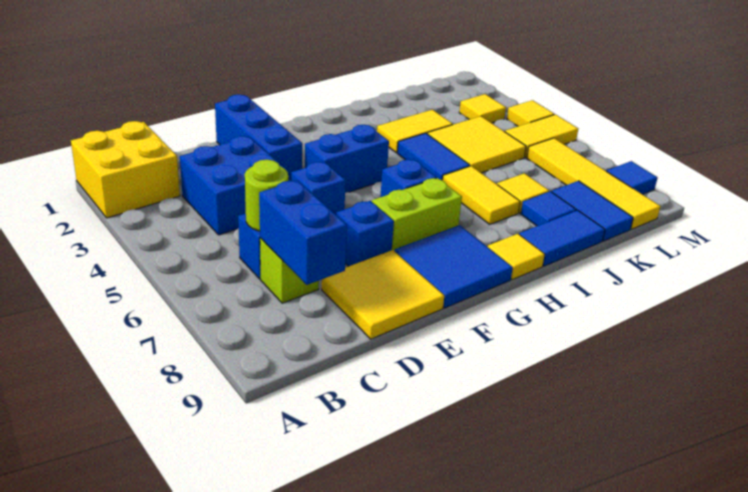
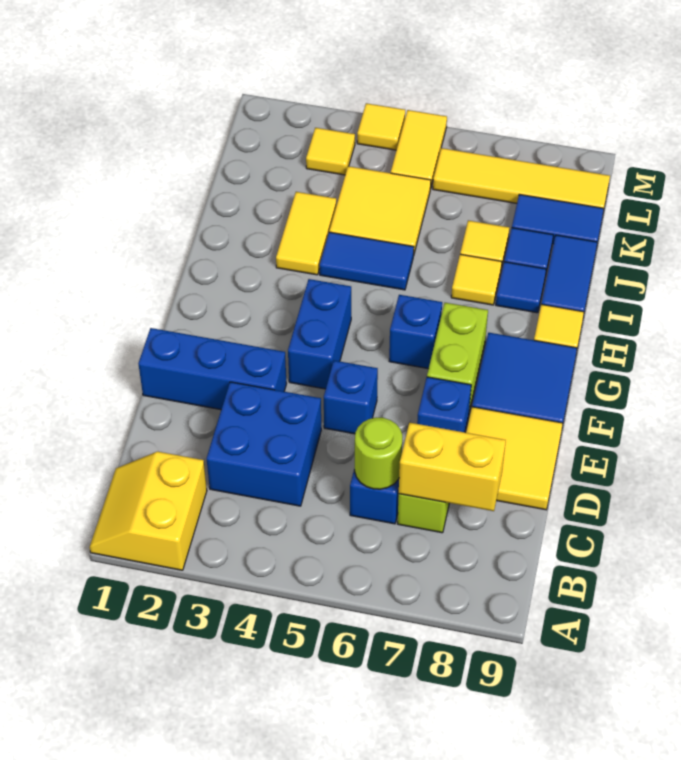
yellow brick A1:B2 level 1 -> yellow slope A1:B2 level 1 top 2
blue brick C7:C8 level 2 -> yellow brick C7:C8 level 2
yellow tile I6:I7 level 1 -> yellow tile I7 level 1
blue tile M8 level 1 -> blue tile I8 level 1

